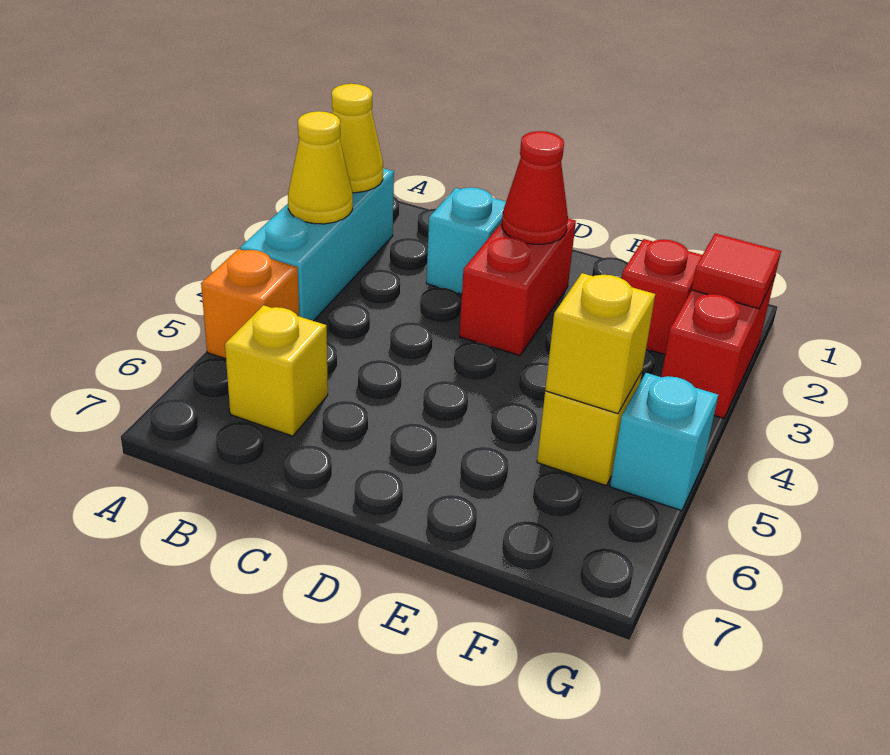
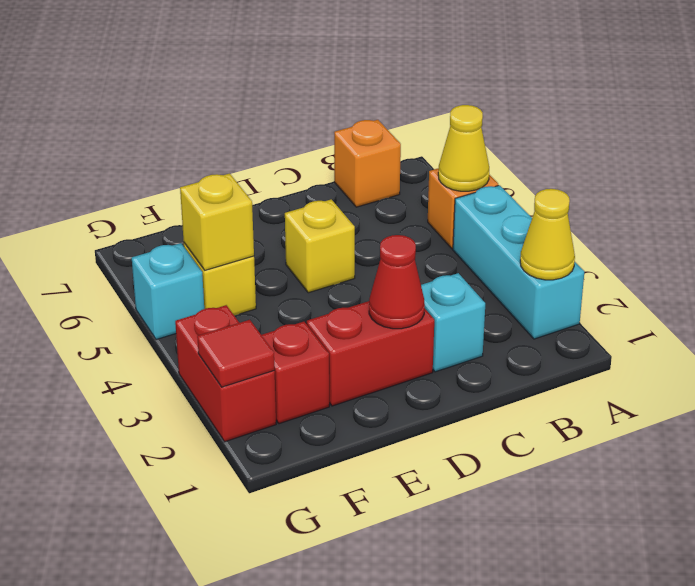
yellow cone A3 level 2 -> yellow cone A5 level 2
yellow brick B6 level 1 -> yellow brick D5 level 1
none -> orange brick B7 level 1
red brick D2:D3 level 1 -> red brick D2:E2 level 1

